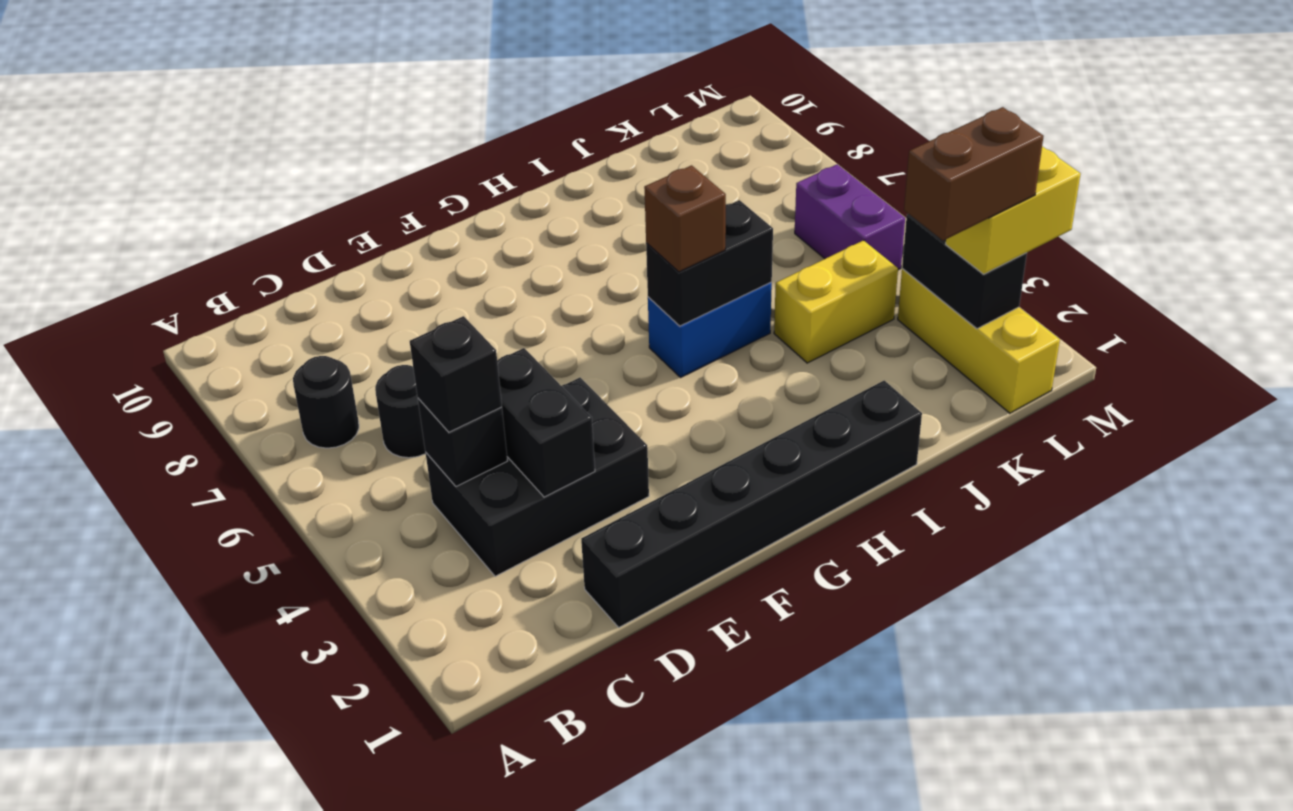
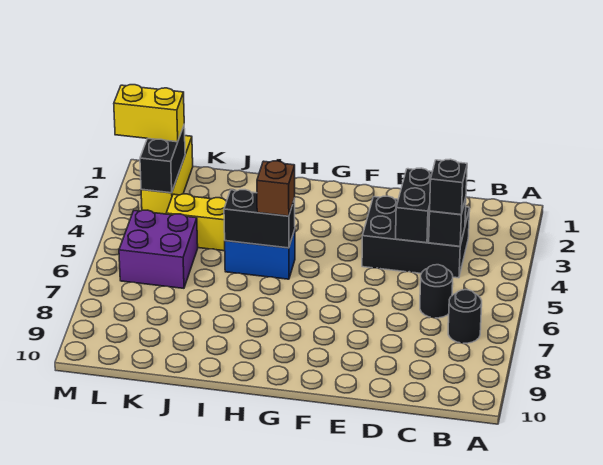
black brick D1:I1 level 1 -> none
brown brick K2:L2 level 4 -> none
purple brick L5:L6 level 1 -> purple brick K5:L6 level 1

